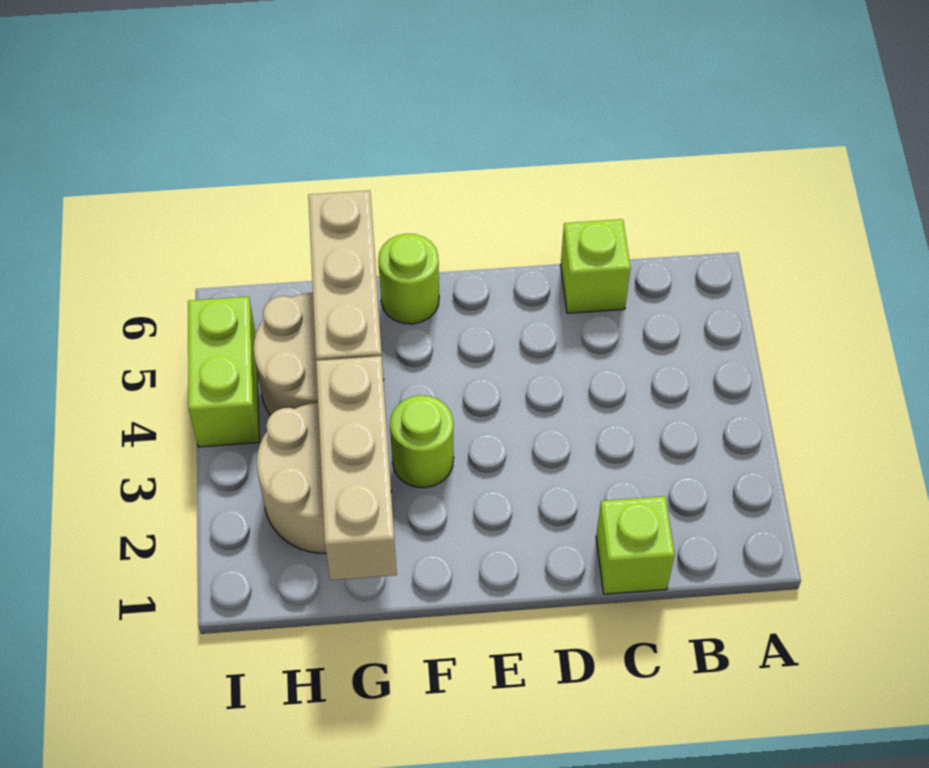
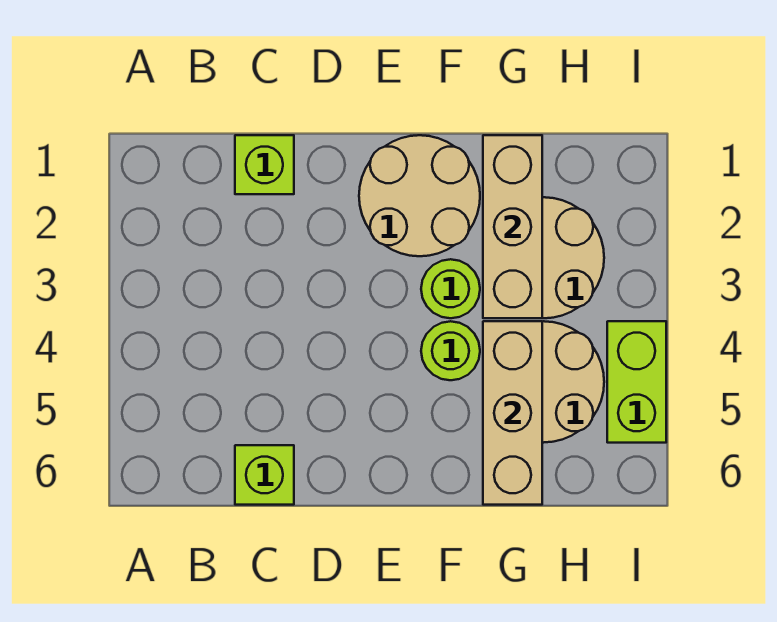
none -> tan round brick E1:F2 level 1
lime round brick F6 level 1 -> lime round brick F4 level 1

